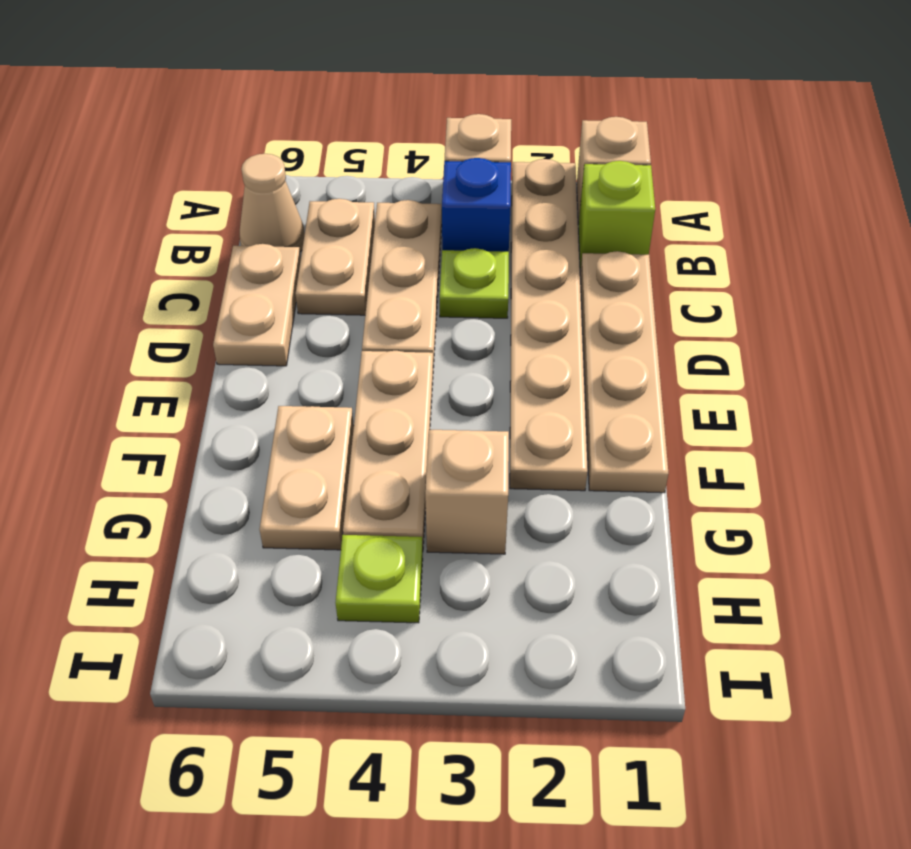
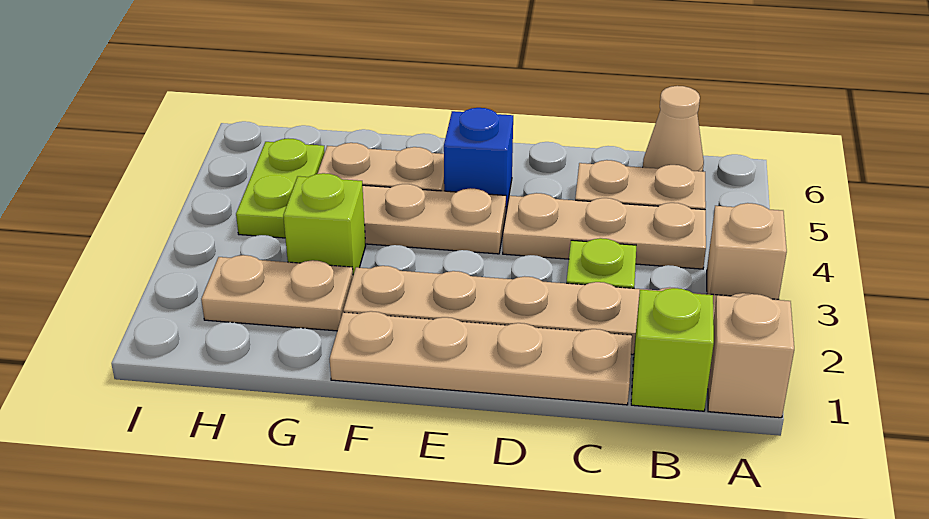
blue brick B3 level 1 -> blue brick E5 level 1
tan plate C6:D6 level 1 -> tan plate G2:H2 level 1
tan brick G3 level 1 -> lime brick G3 level 1
lime plate H4 level 1 -> lime plate H4:H5 level 1

